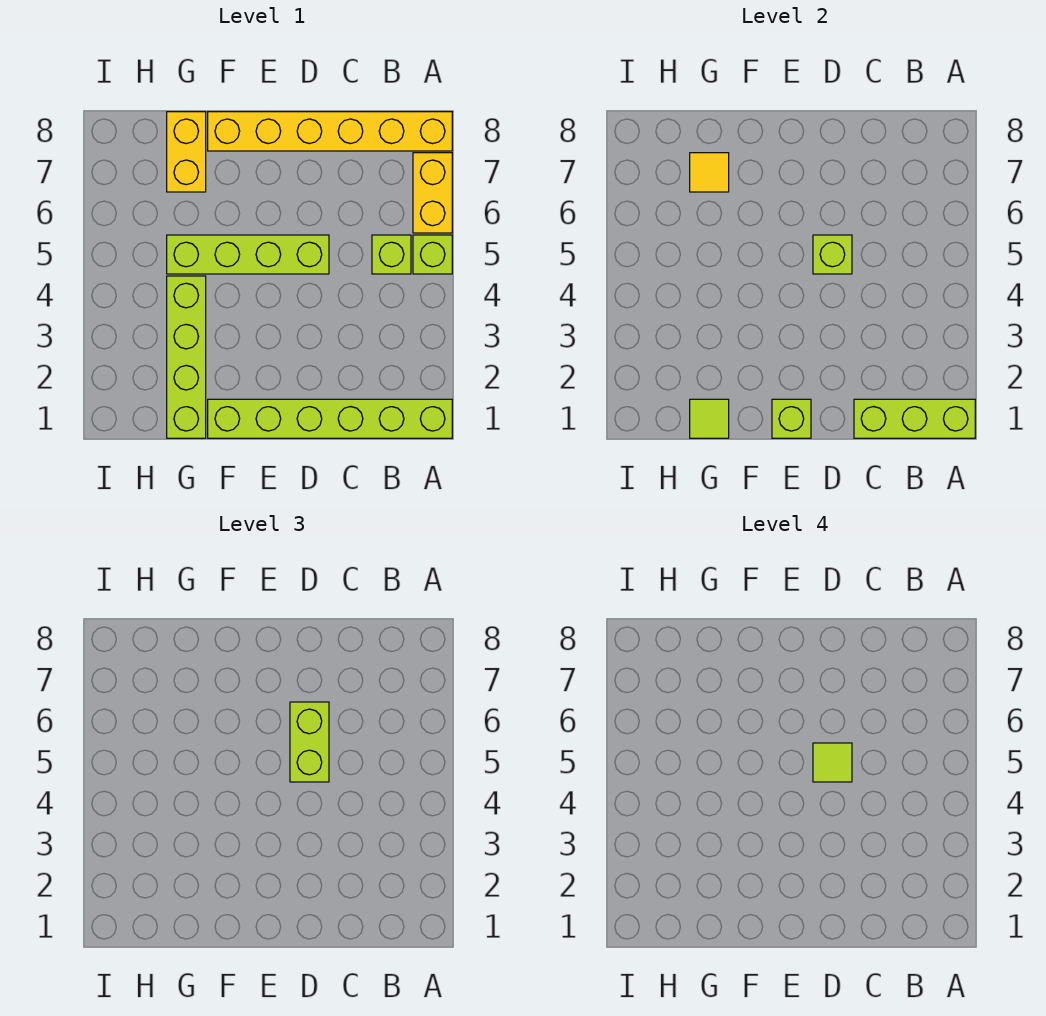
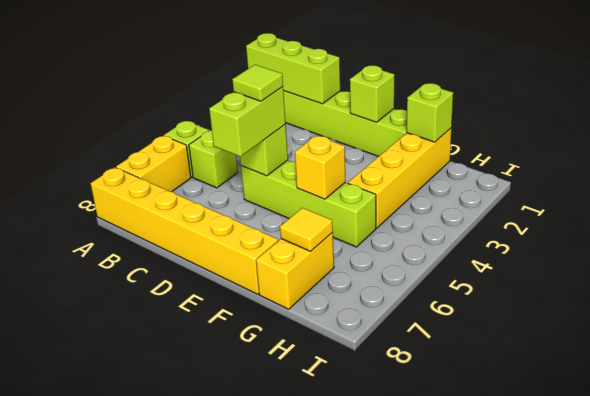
none -> yellow brick F5 level 2
lime brick G1:G4 level 1 -> yellow brick G1:G4 level 1
lime tile G1 level 2 -> lime brick G1 level 2

